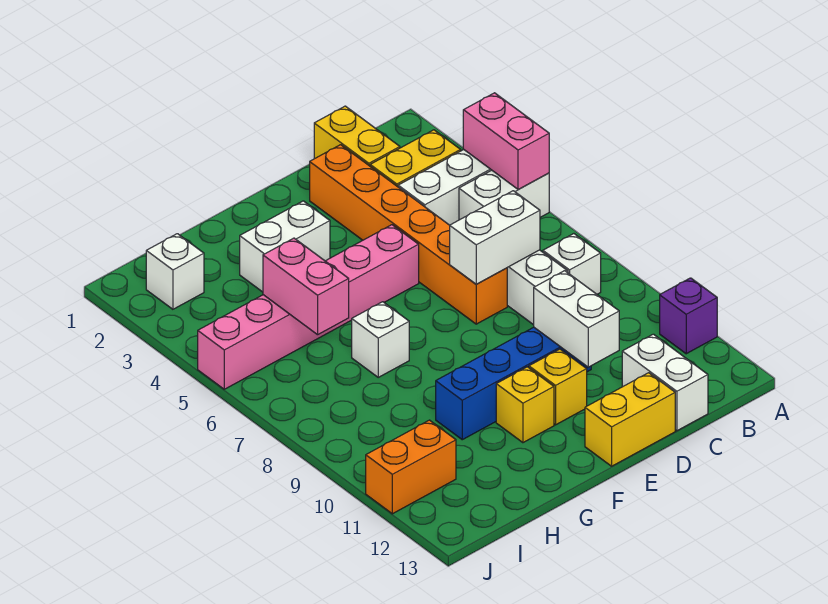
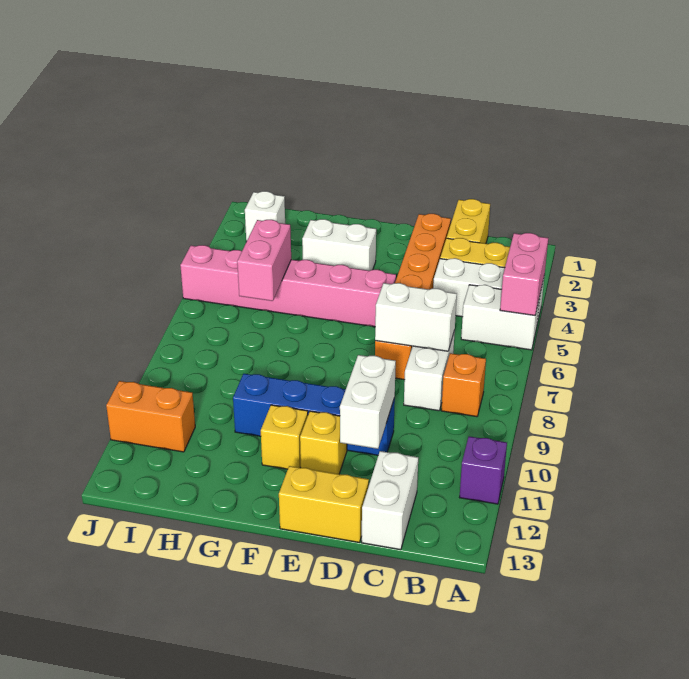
white brick B8 level 1 -> orange brick B8 level 1
white brick G7 level 1 -> none

